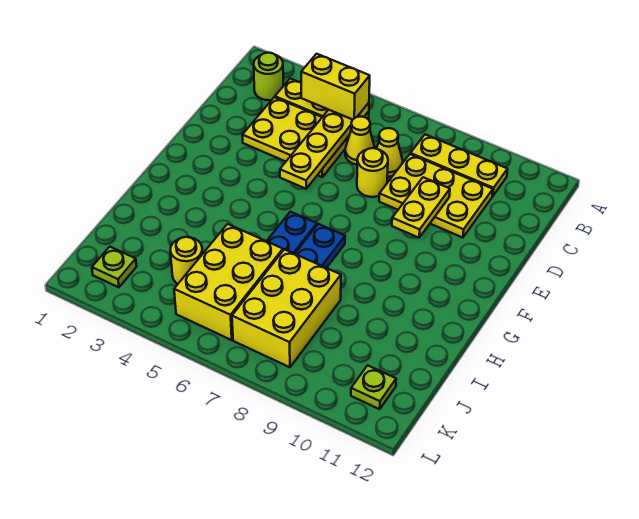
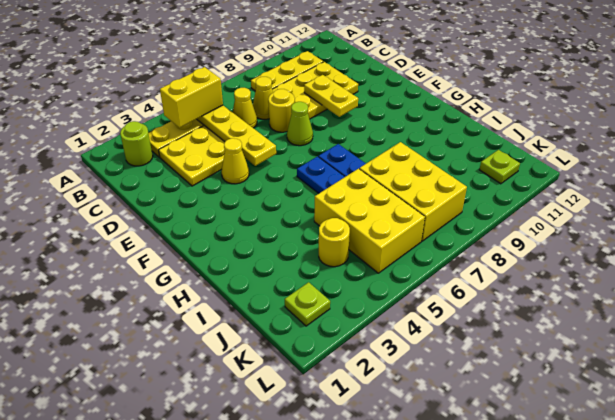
none -> yellow cone E4 level 1
none -> lime cone E7 level 1

